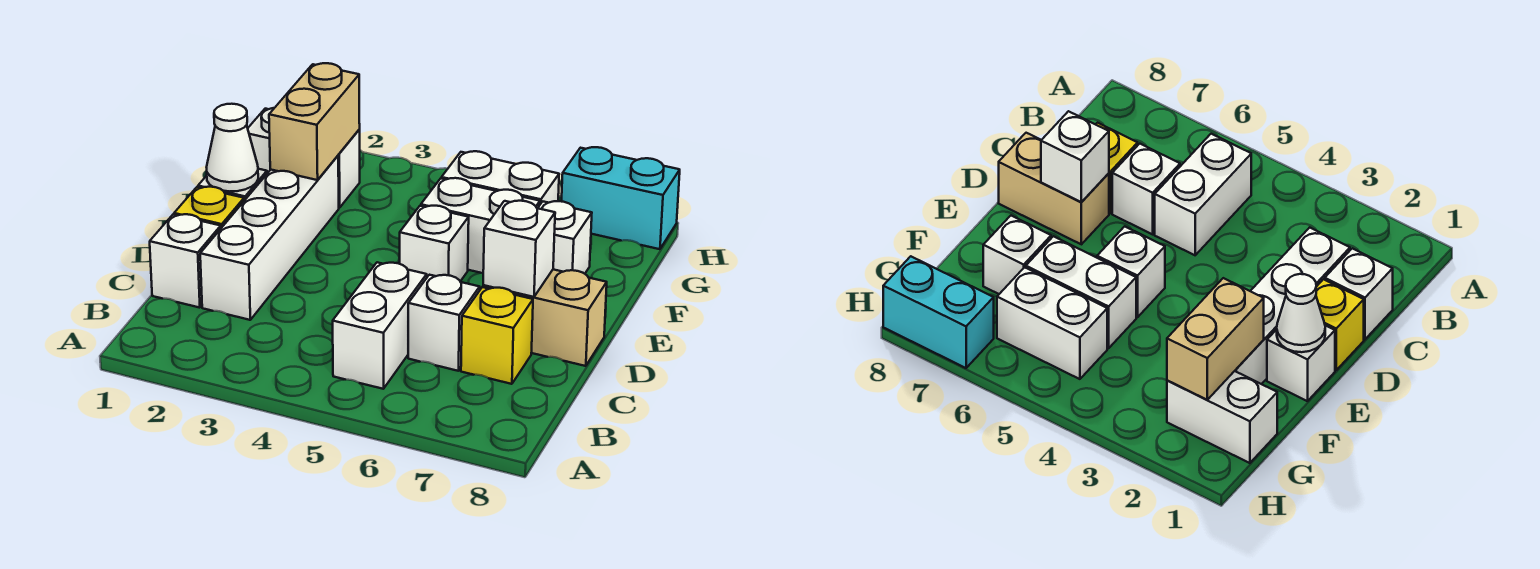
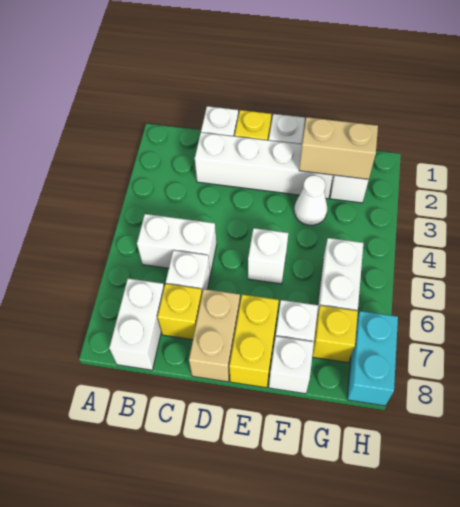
white brick D7 level 2 -> white brick F8 level 1
white cone E1 level 2 -> white cone F3 level 1
none -> yellow brick E7:E8 level 1
white brick F5:F6 level 1 -> white brick B7:B8 level 1
none -> yellow brick G7 level 1

